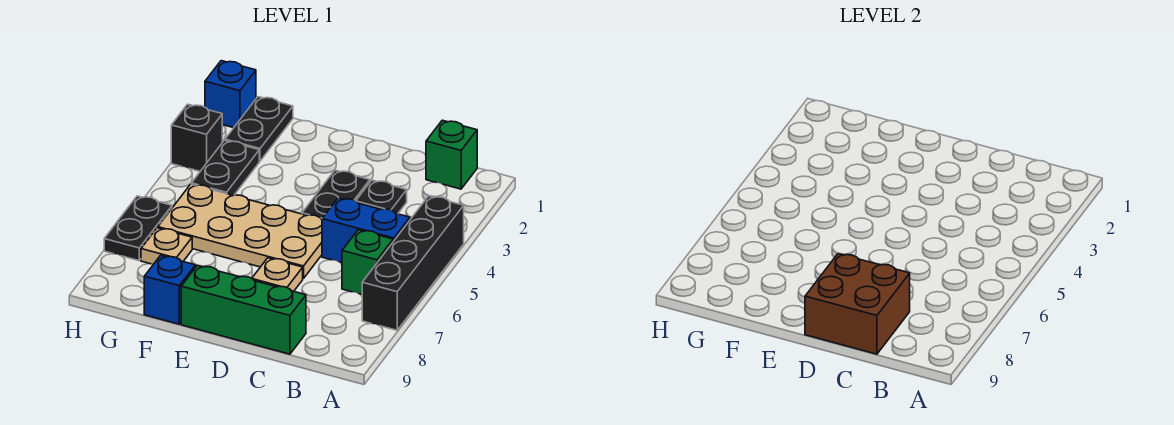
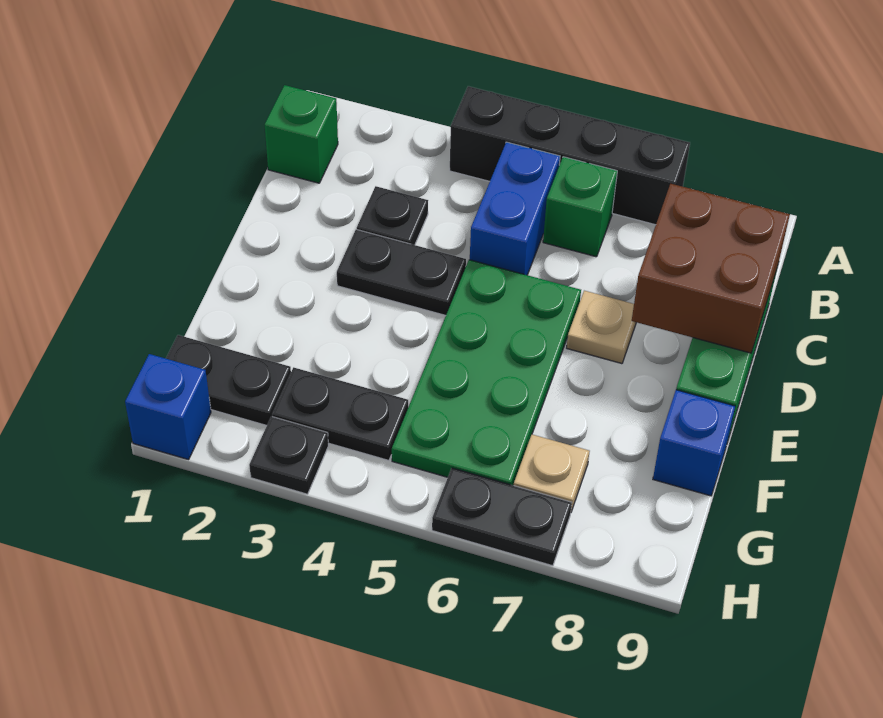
tan plate D5:G6 level 1 -> green plate D5:G6 level 1
black brick H3 level 1 -> black plate H3 level 1

